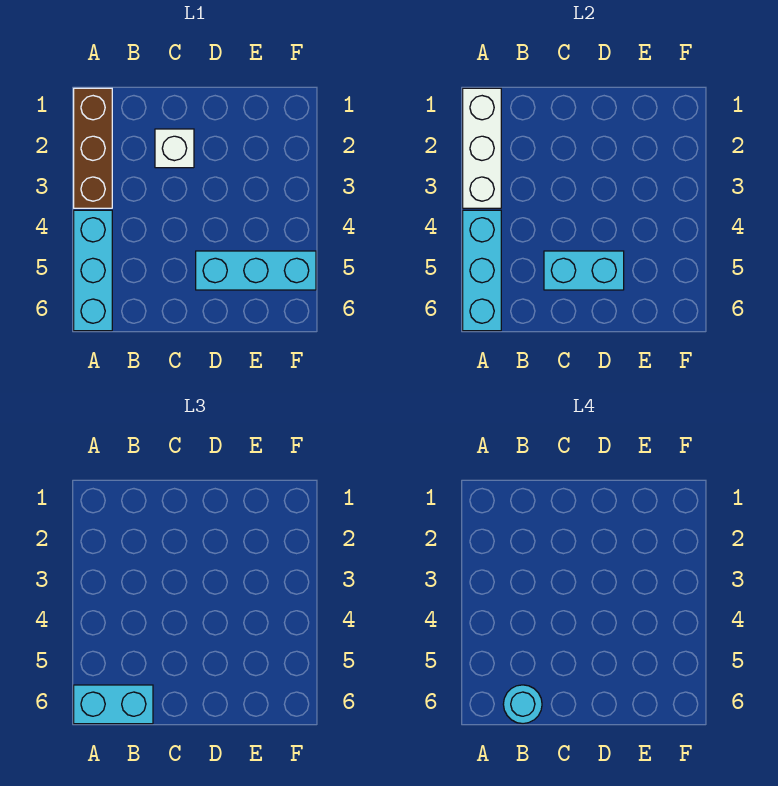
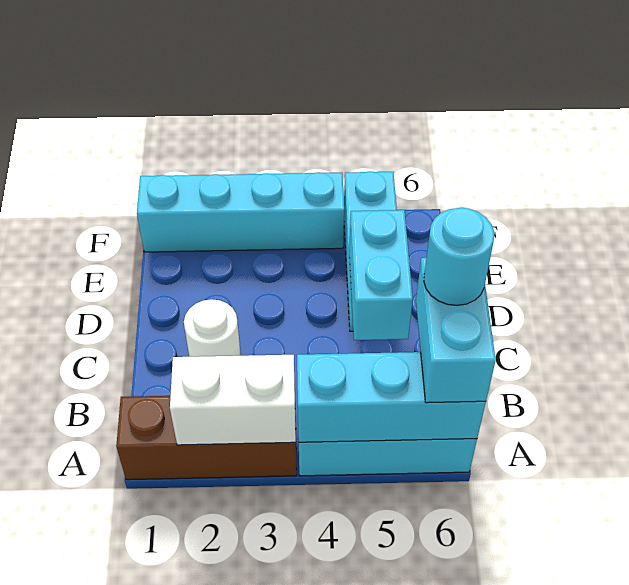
white brick A1:A3 level 2 -> white brick A2:A3 level 2
white brick C2 level 1 -> white round brick C2 level 1
none -> cyan brick F1:F4 level 1

